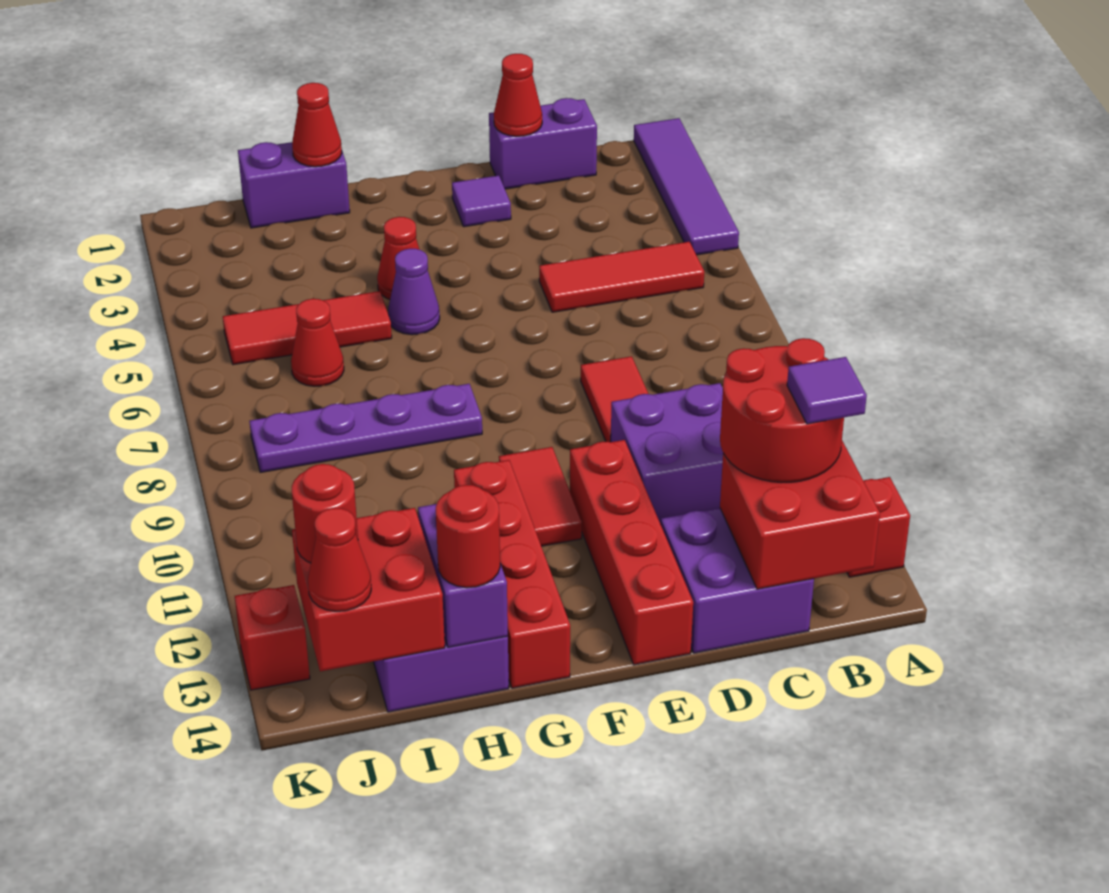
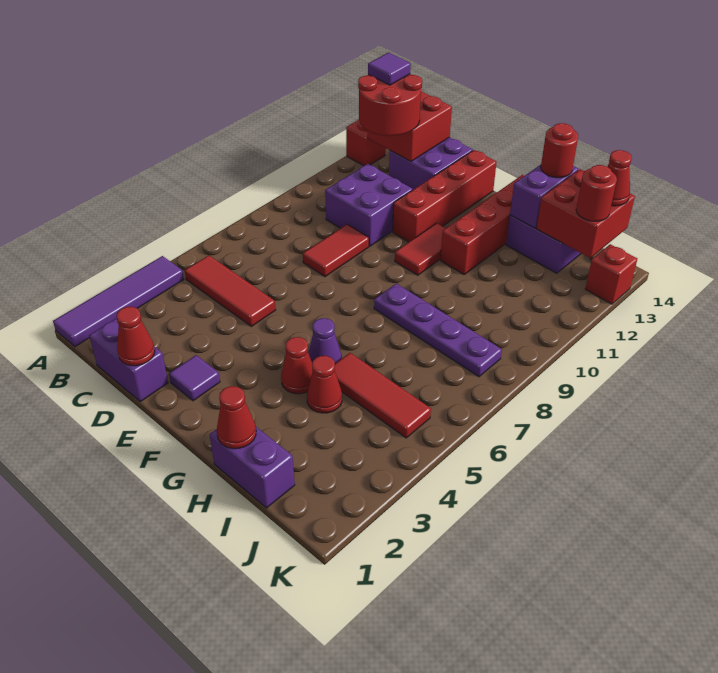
red cone I6 level 1 -> red cone H4 level 1

